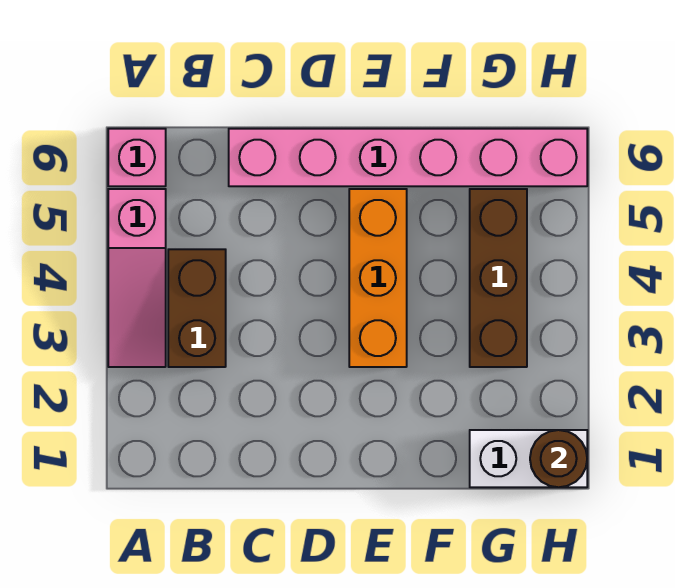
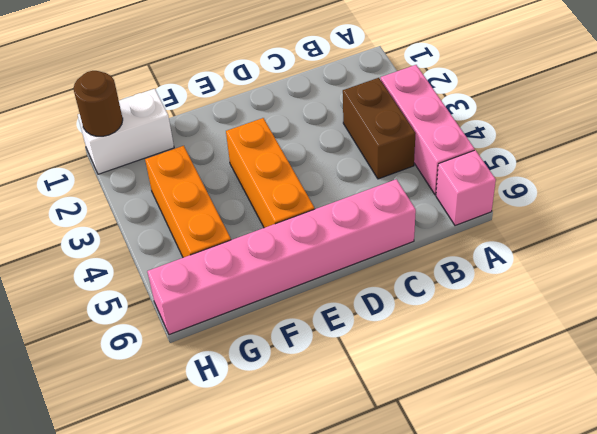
pink slope A3:A5 level 1 top 5 -> pink brick A3:A5 level 1
brown brick G3:G5 level 1 -> orange brick G3:G5 level 1

